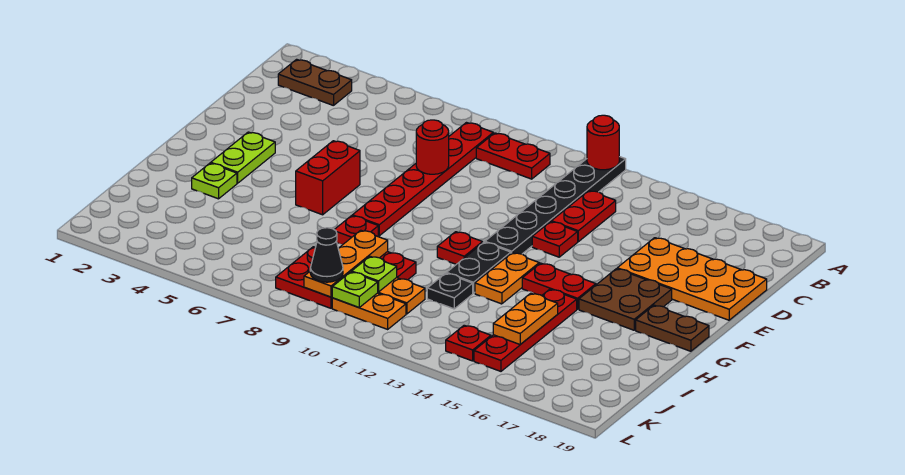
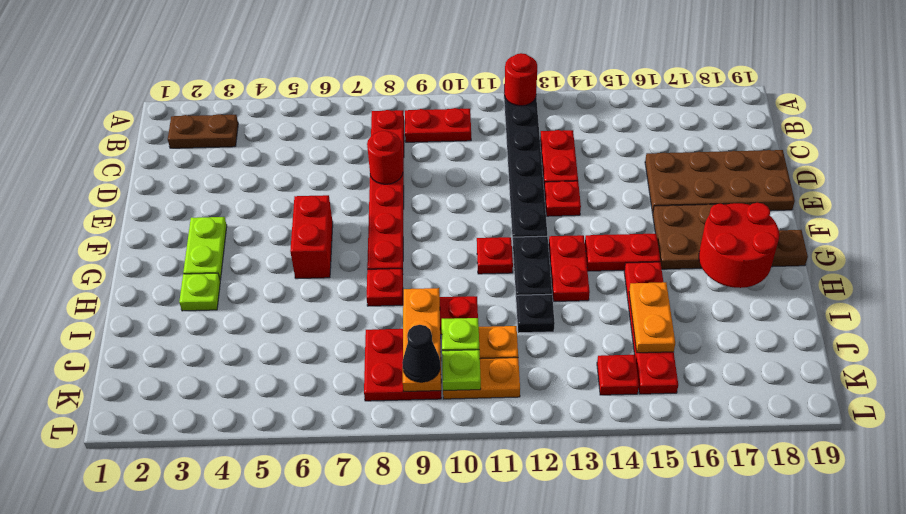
orange plate D16:E19 level 1 -> brown plate D16:E19 level 1
orange plate G13:H13 level 1 -> red plate G13:H13 level 1
none -> red round brick G17:H18 level 2

